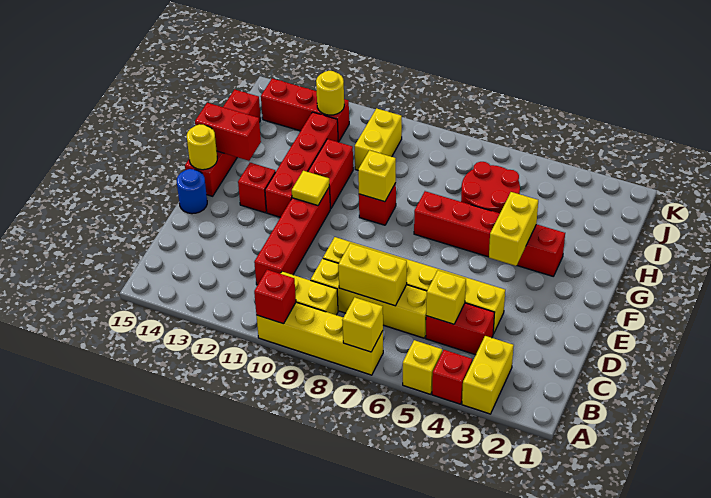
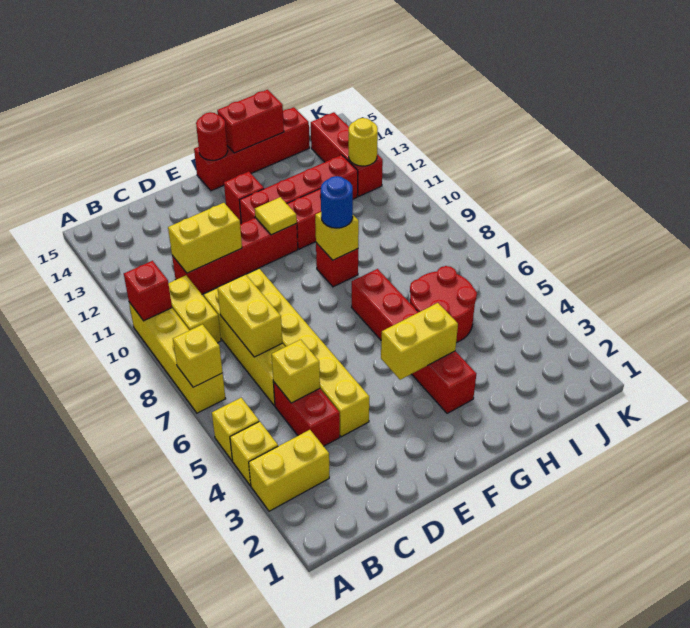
red brick A4 level 1 -> yellow brick A4 level 1
blue round brick E15 level 1 -> blue round brick G9 level 3
yellow round brick F15 level 2 -> red round brick F15 level 2
red brick G14:G15 level 2 -> red brick G15:H15 level 2
yellow brick I10:J10 level 1 -> yellow brick C11:D11 level 2

